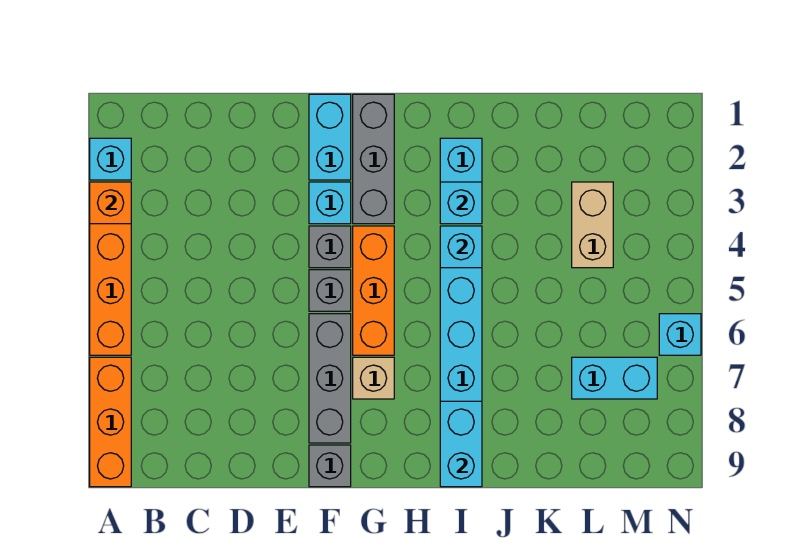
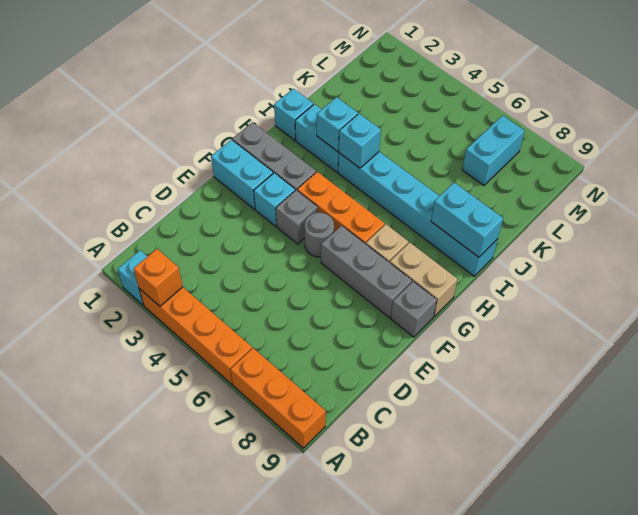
grey brick F5 level 1 -> grey round brick F5 level 1
tan brick L3:L4 level 1 -> tan brick G8:G9 level 1
cyan brick N6 level 1 -> cyan brick I1 level 1

